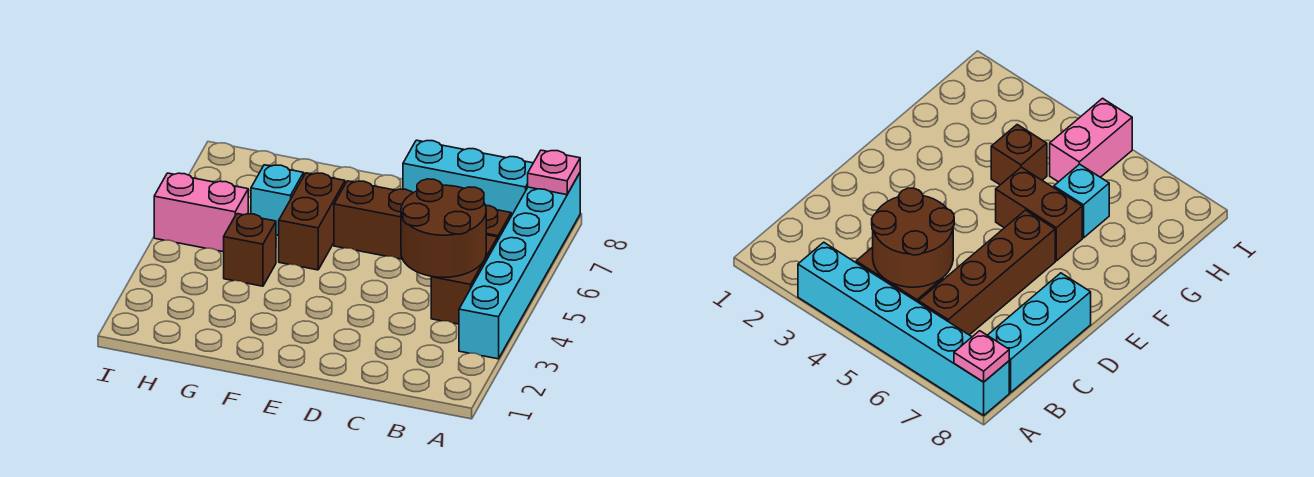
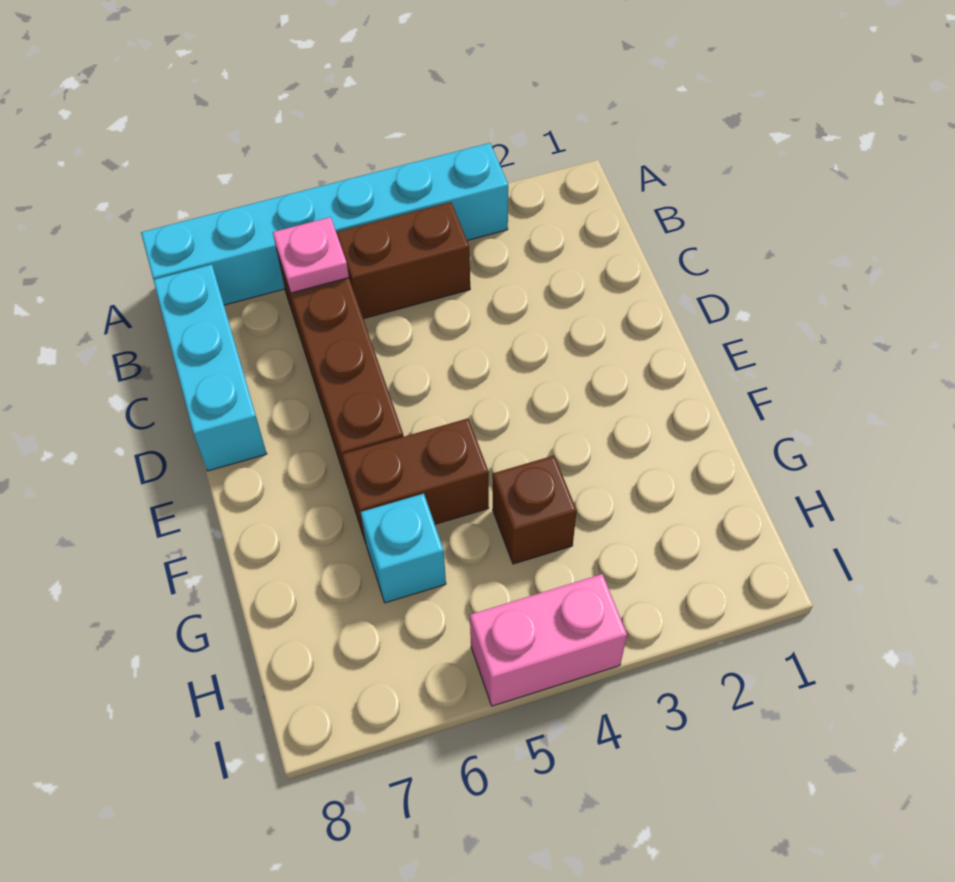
pink plate A8 level 2 -> pink plate B6 level 2
brown round brick B4:C5 level 2 -> none
pink brick H5:I5 level 1 -> pink brick I4:I5 level 1

